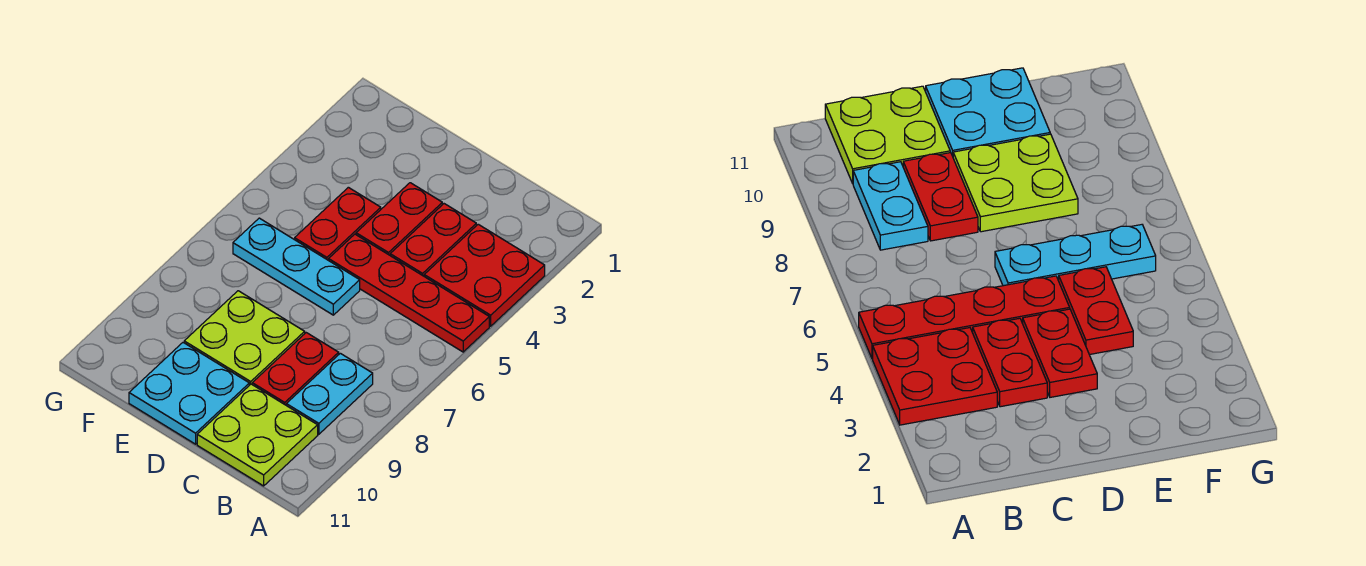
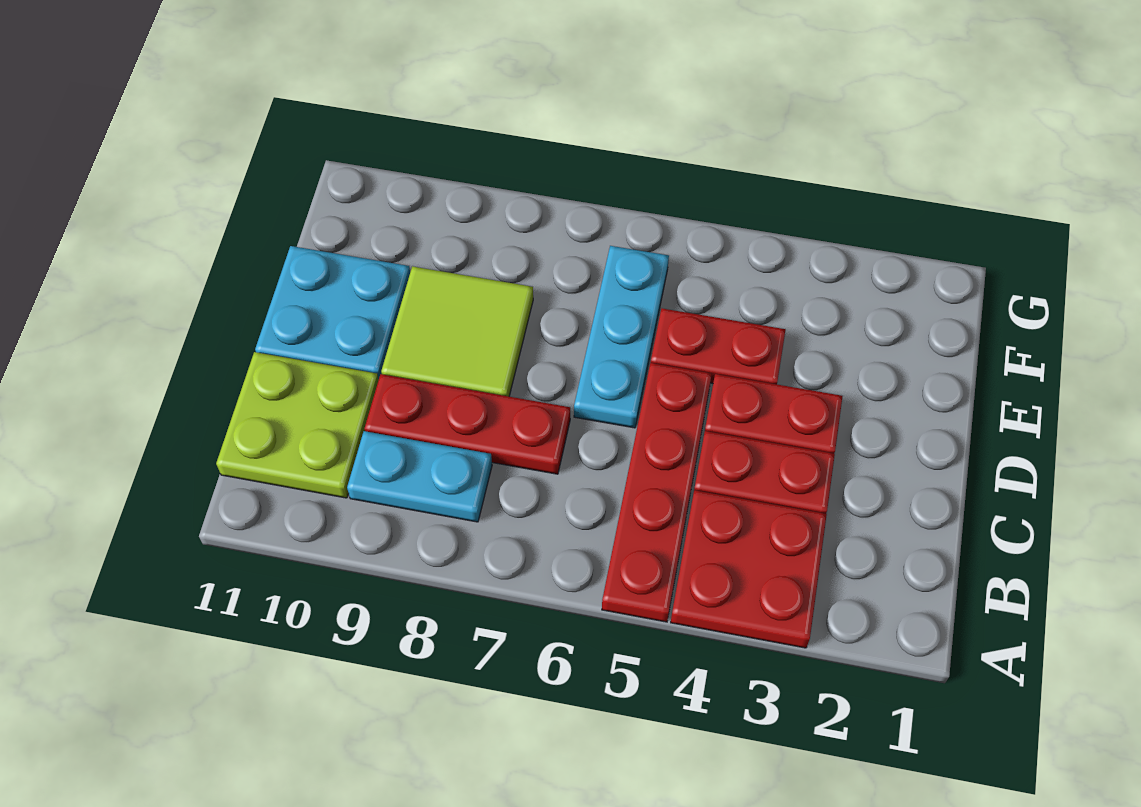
red plate C8:C9 level 1 -> red plate C7:C9 level 1
lime plate D8:E9 level 1 -> lime tile D8:E9 level 1

